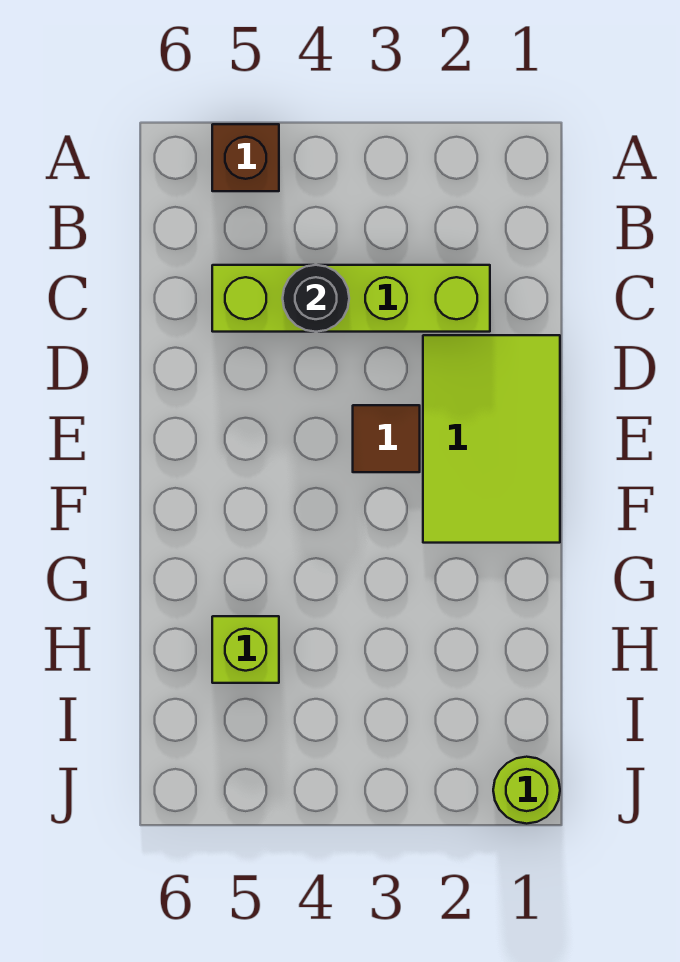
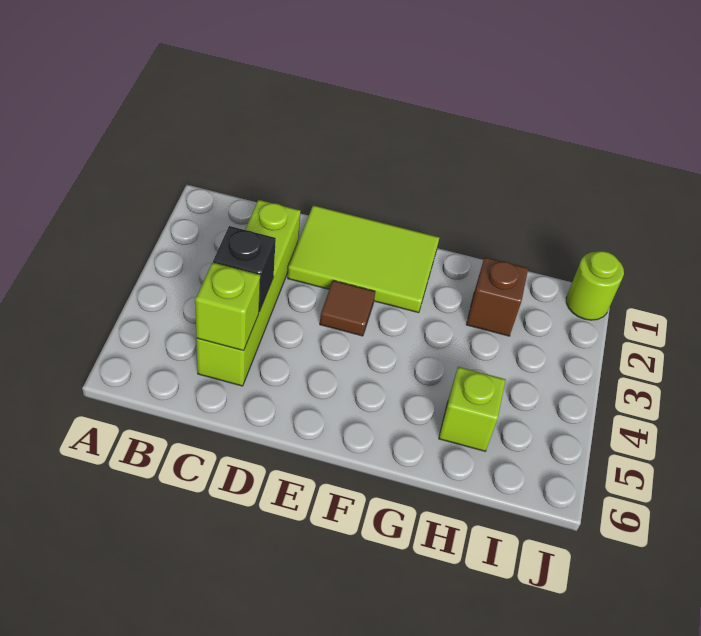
brown brick A5 level 1 -> brown brick H2 level 1
black round brick C4 level 2 -> black brick C4 level 2
none -> lime brick C5 level 2

